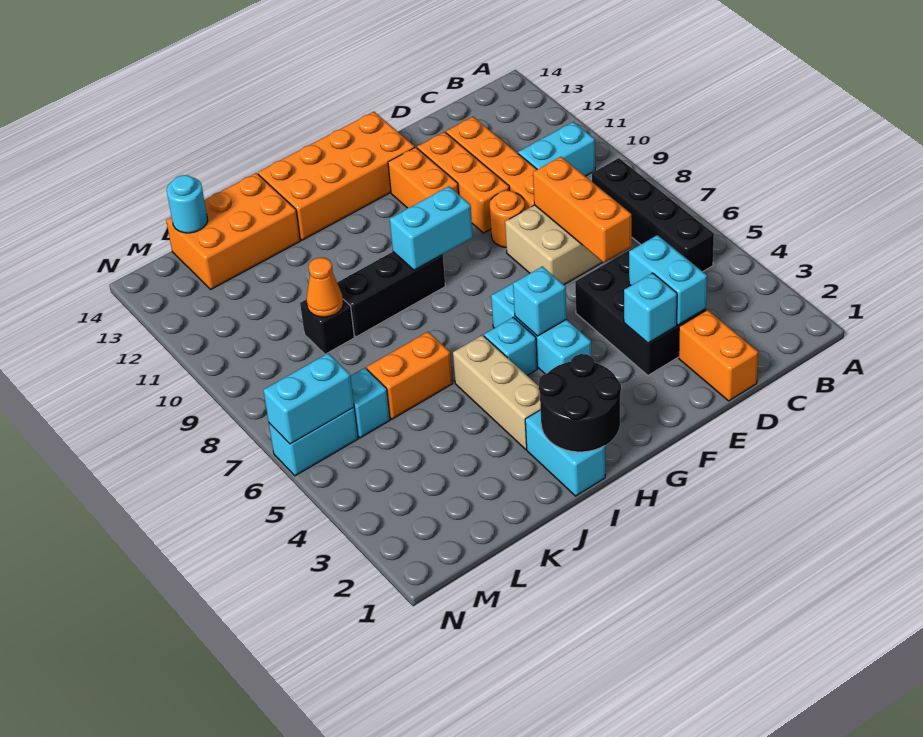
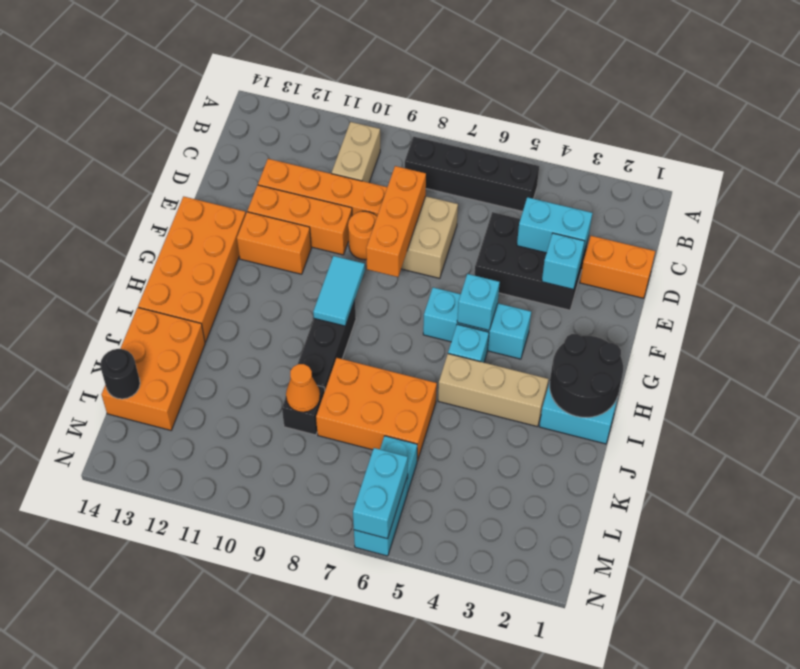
cyan brick B10:C10 level 1 -> tan brick B10:C10 level 1
orange brick D6:D8 level 2 -> orange brick D8:F8 level 2
cyan brick G9:H9 level 2 -> cyan tile G9:H9 level 2
orange brick J6:K6 level 1 -> orange brick J6:K8 level 1
cyan round brick L14 level 2 -> black round brick L14 level 2

